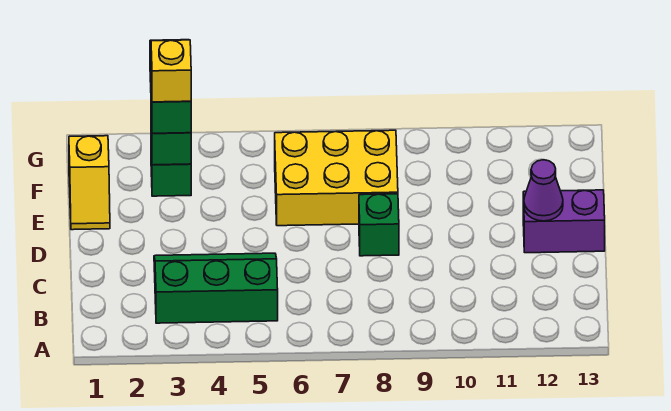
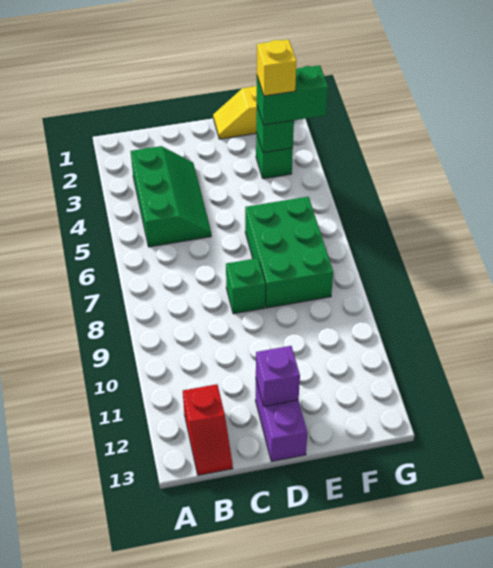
none -> red slope B12:B13 level 1 top 12
purple cone D12 level 2 -> purple brick D12 level 2
yellow brick E6:F8 level 1 -> green brick E6:F8 level 1

